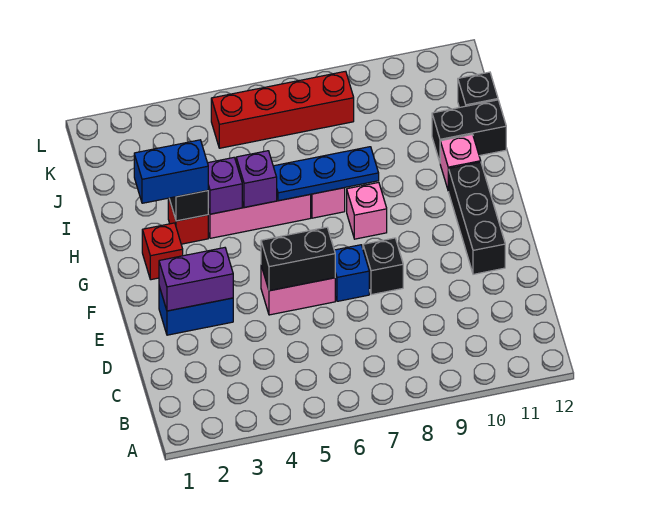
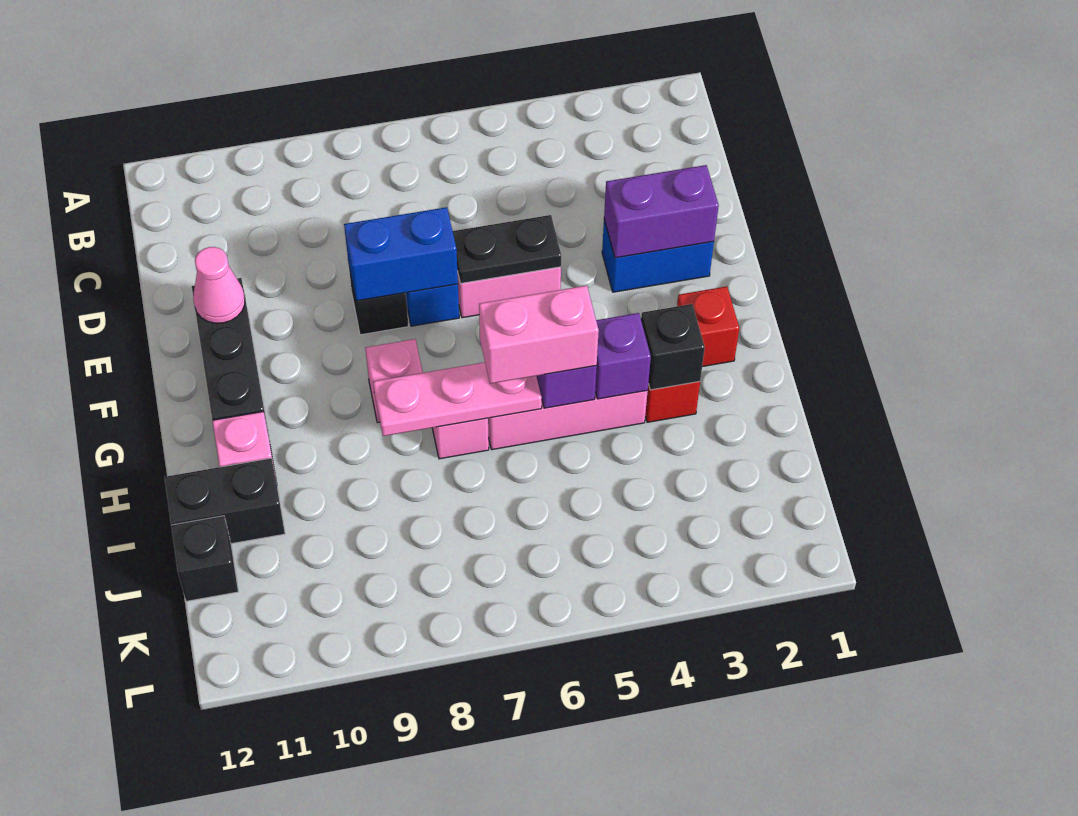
black brick E5:E6 level 2 -> black plate E5:E6 level 2
none -> pink cone E11 level 2
blue brick H2:H3 level 3 -> blue brick E7:E8 level 2
none -> pink brick H5:H6 level 3
blue plate H6:H8 level 2 -> pink plate H6:H8 level 2
red brick K5:K8 level 1 -> none

